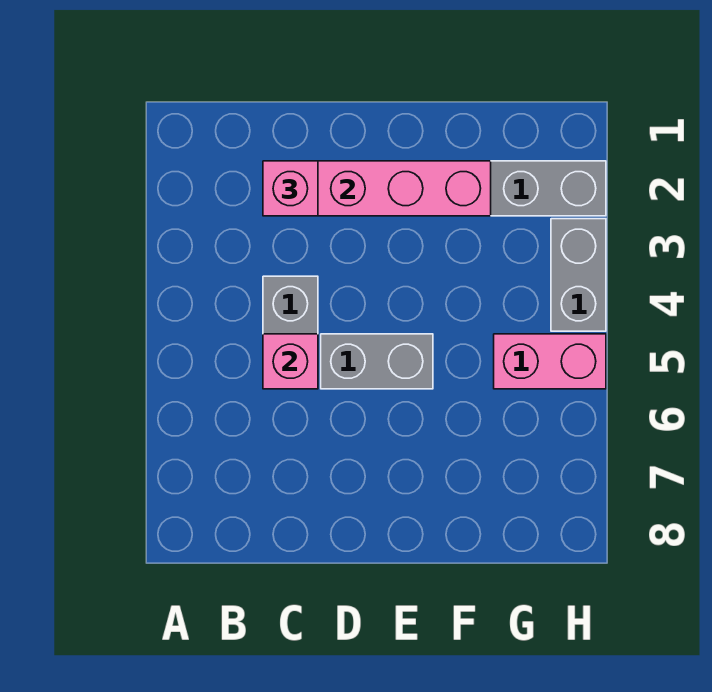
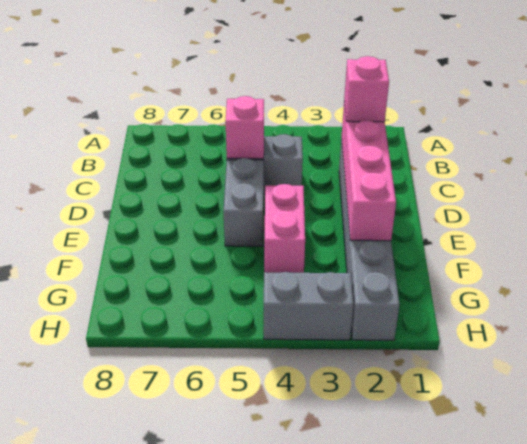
pink brick G5:H5 level 1 -> pink brick E4:F4 level 1

